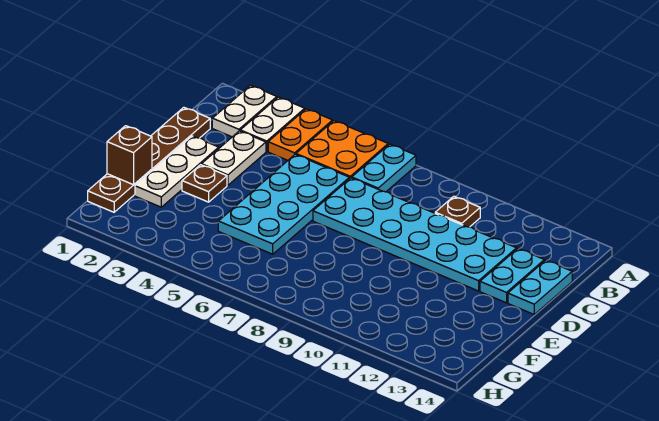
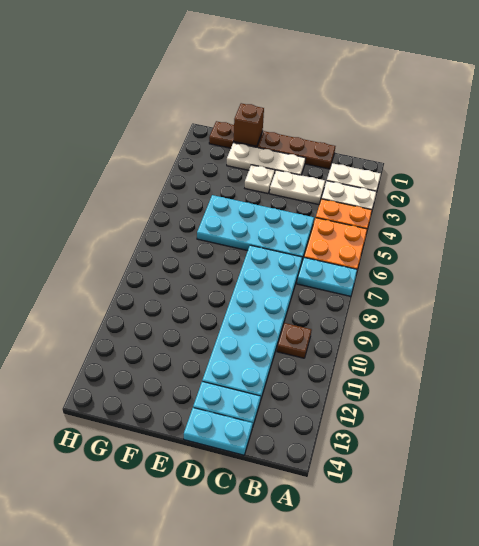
brown plate E3 level 1 -> white plate E3 level 1

